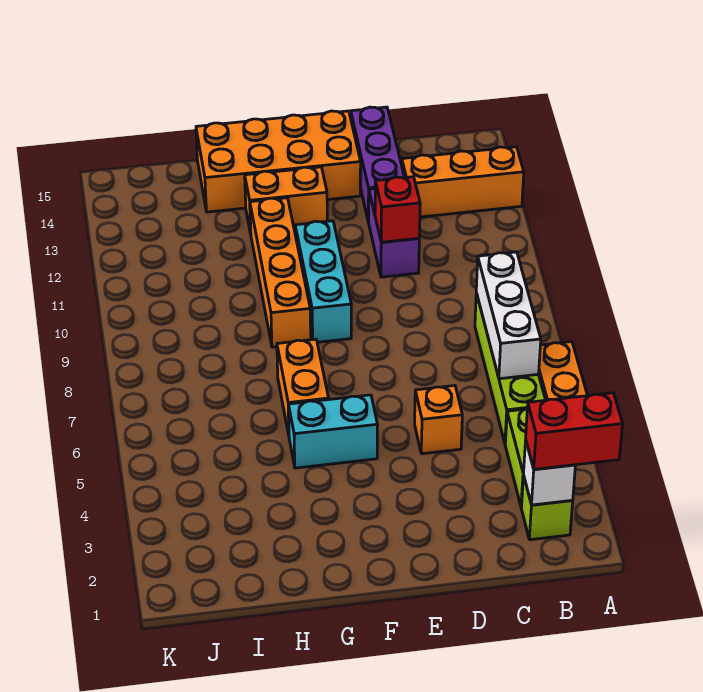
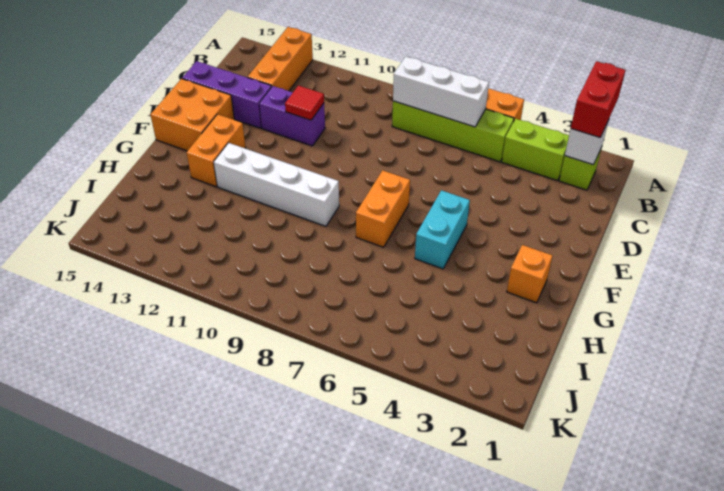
orange brick D5 level 1 -> orange brick G2 level 1
red brick D11 level 2 -> red tile D11 level 2
orange brick E14:H15 level 1 -> orange brick E14:F15 level 1
cyan brick F9:F11 level 1 -> none
orange brick G6:G7 level 1 -> orange brick F7:G7 level 1
orange brick G9:G12 level 1 -> white brick G9:G12 level 1

